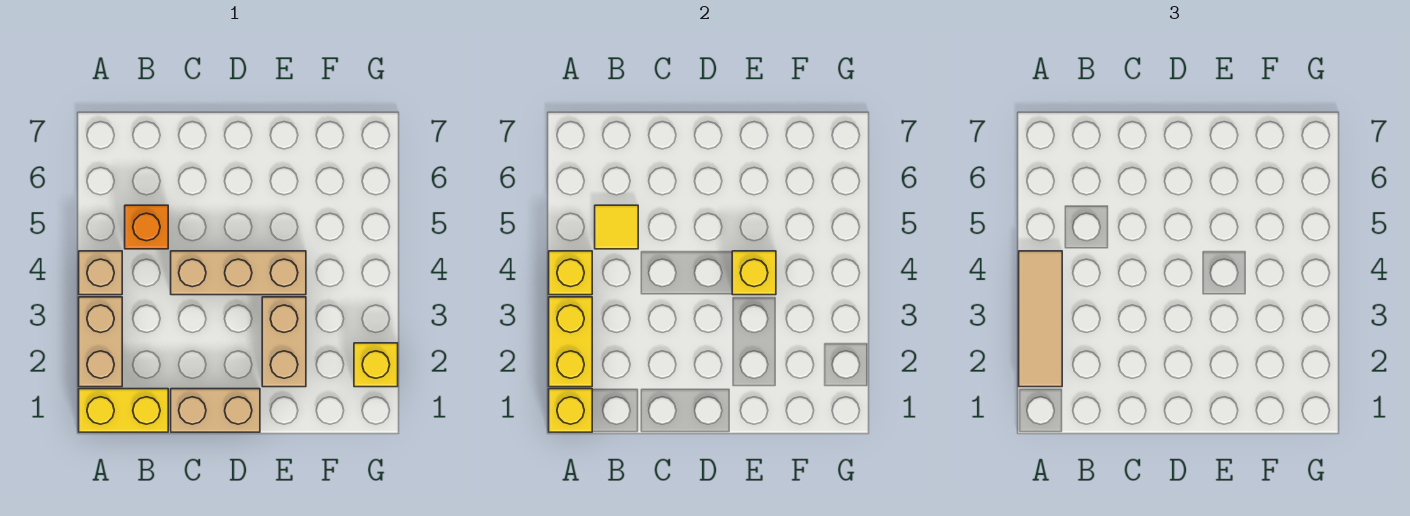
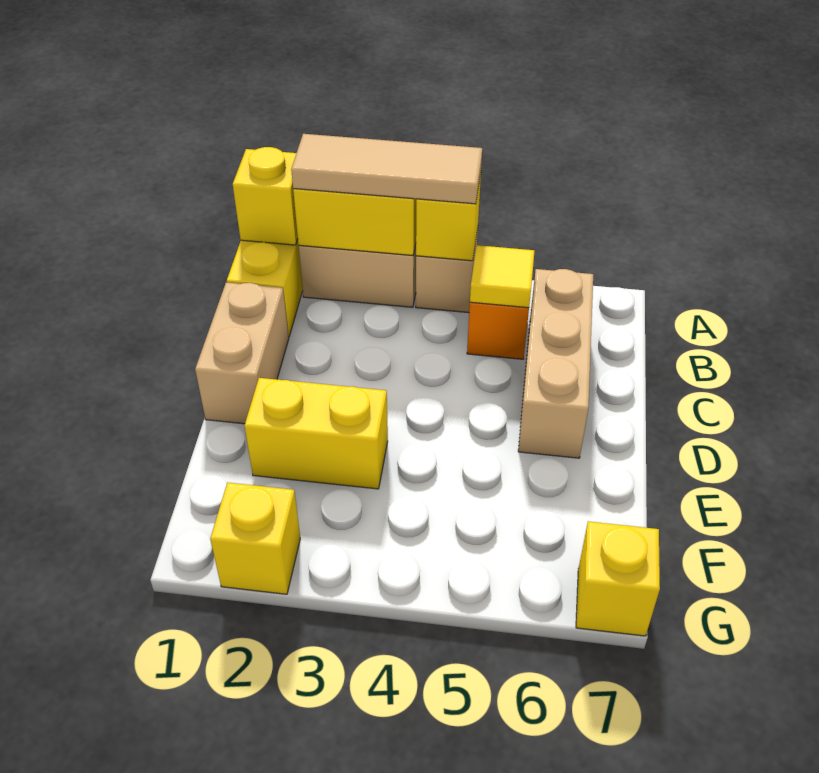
tan brick C4:E4 level 1 -> tan brick B6:D6 level 1
tan brick E2:E3 level 1 -> yellow brick E2:E3 level 1
yellow brick E4 level 2 -> yellow brick G7 level 1

